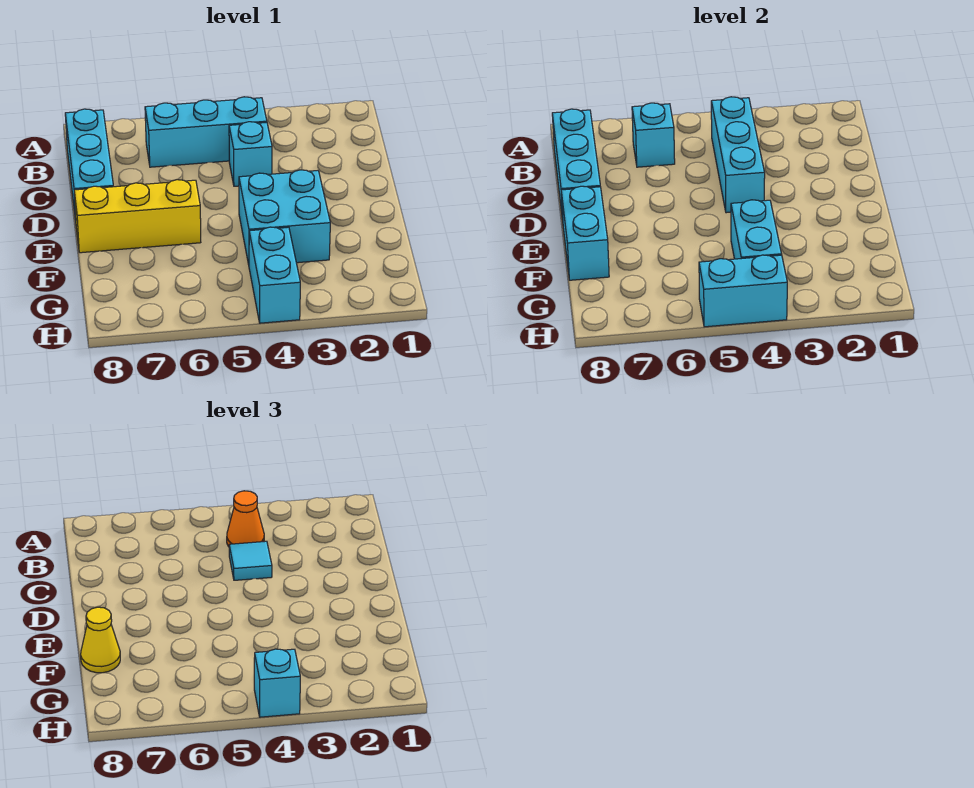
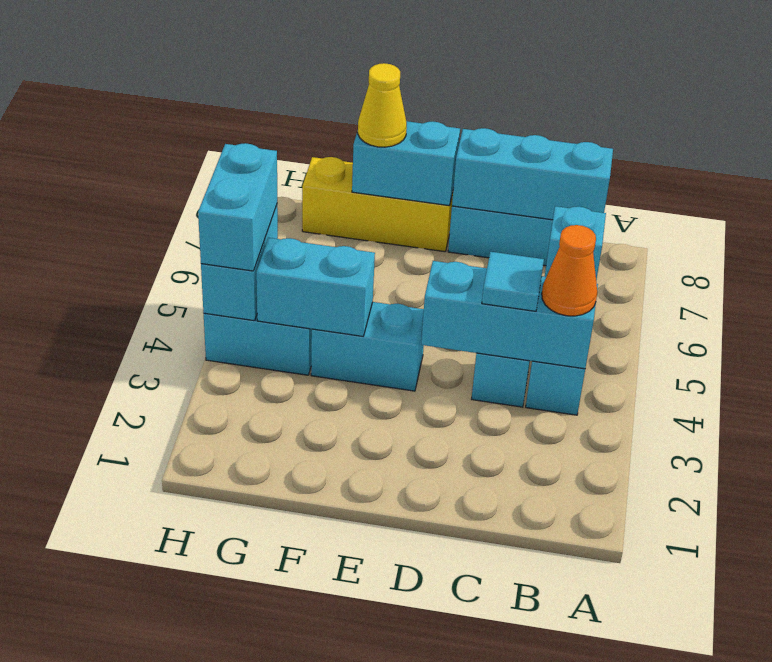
cyan brick E3:F4 level 1 -> cyan brick E4:F4 level 1
yellow brick E6:E8 level 1 -> yellow brick E8:G8 level 1
cyan brick H4 level 3 -> cyan brick H4:H5 level 3

